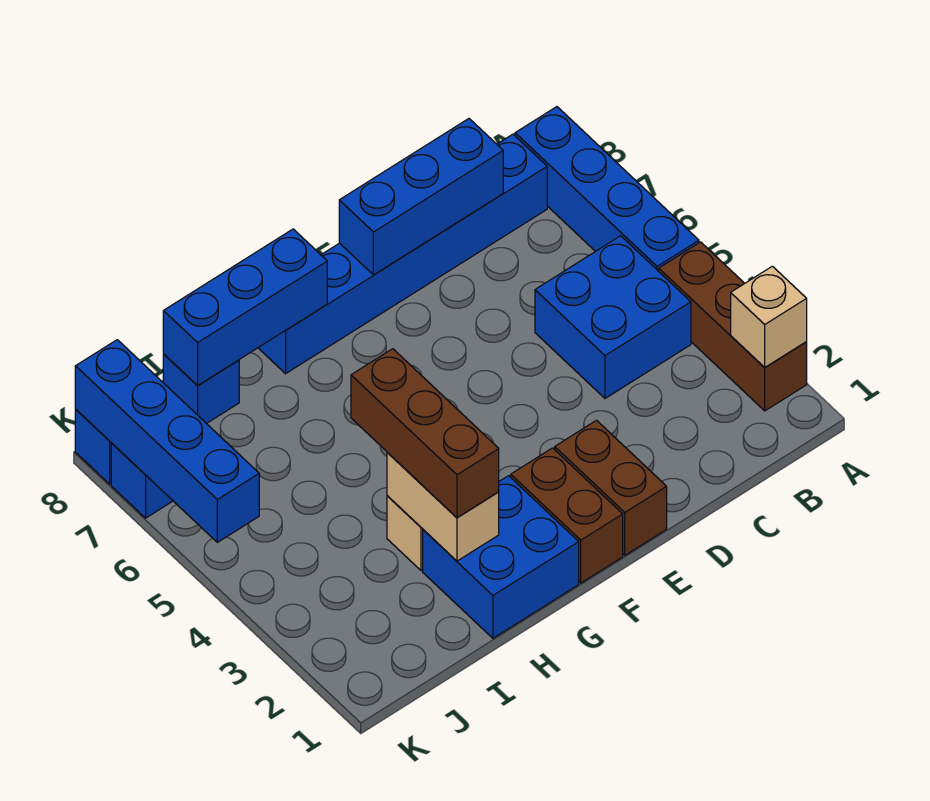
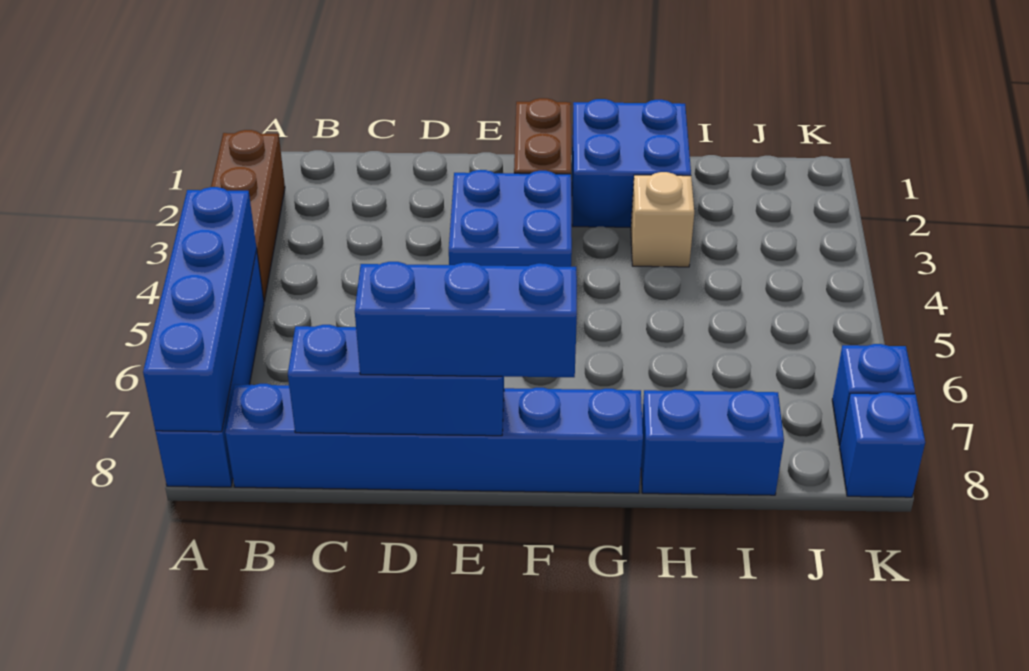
tan brick A2 level 2 -> none
blue brick B4:C5 level 1 -> blue brick E3:F4 level 1
brown brick E1:E2 level 1 -> none
blue brick G8:I8 level 2 -> blue brick D8:F8 level 3
tan brick H2:H3 level 2 -> none
brown brick H2:H4 level 3 -> none
blue brick I8 level 1 -> blue brick H8:I8 level 1
blue brick K5:K8 level 2 -> blue brick A5:A8 level 2

